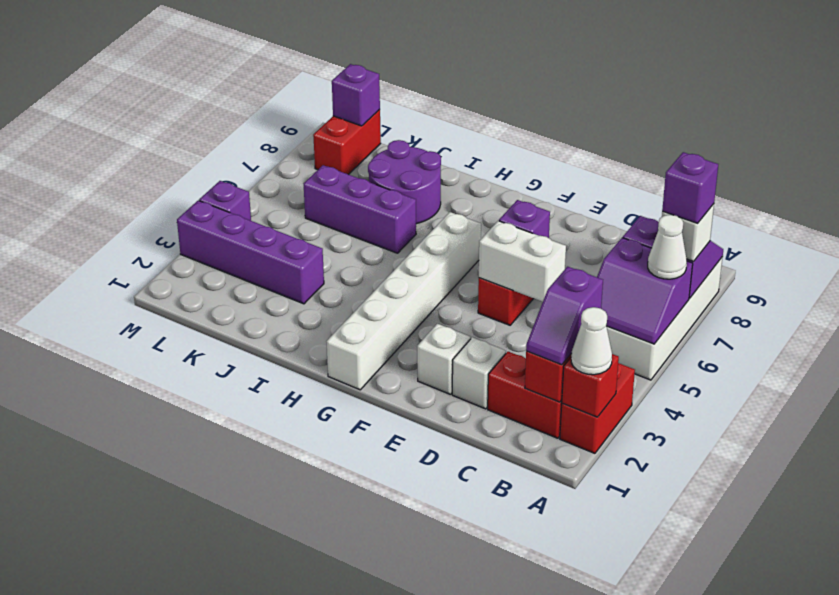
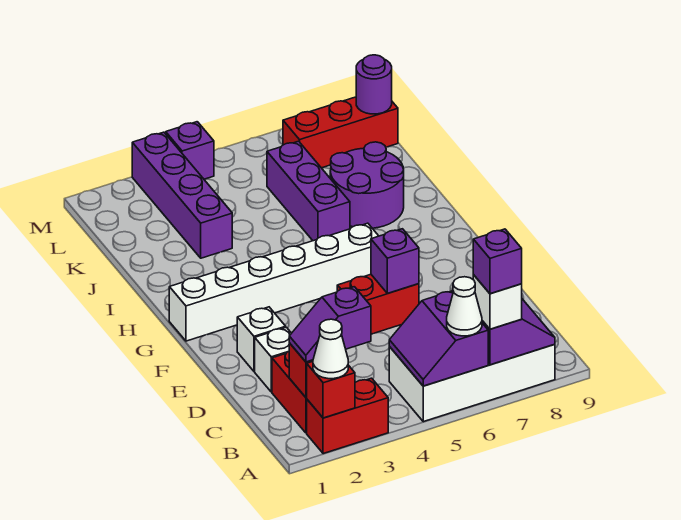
white brick D5:E5 level 2 -> none
red brick L8:L9 level 1 -> red brick L7:L9 level 1
purple brick L9 level 2 -> purple round brick L9 level 2

